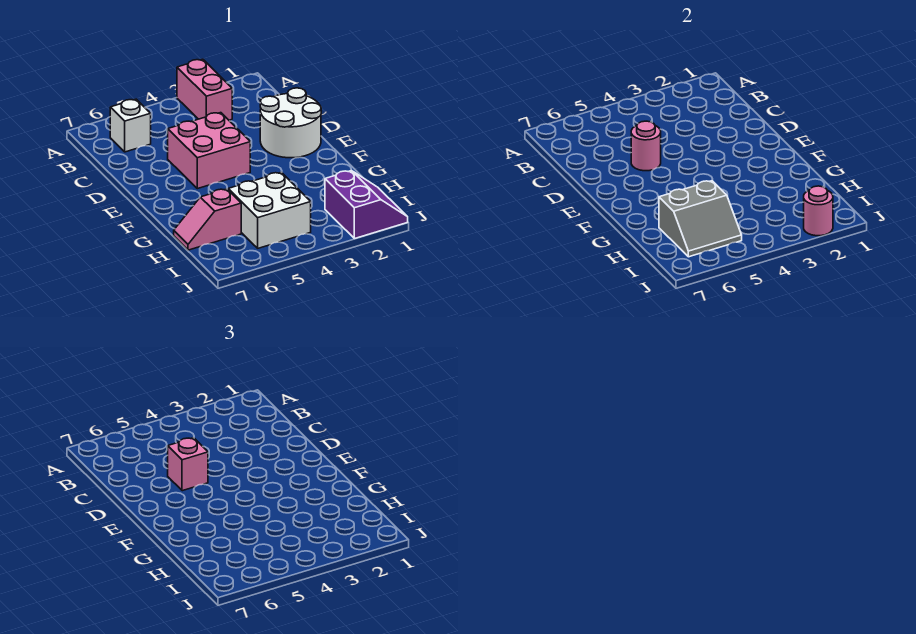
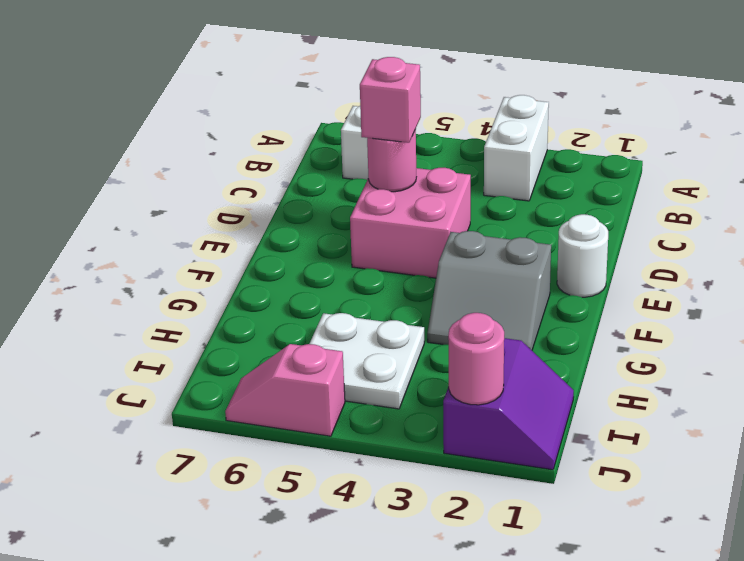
pink brick A3:B3 level 1 -> white brick A3:B3 level 1
white round brick D1:E2 level 1 -> white round brick E1 level 1
white brick H4:I5 level 1 -> white plate H4:I5 level 1
grey slope H5:I6 level 2 top H -> grey slope F2:G3 level 1 top F
pink slope H6:H7 level 1 top 6 -> pink slope J5:J6 level 1 top 5

